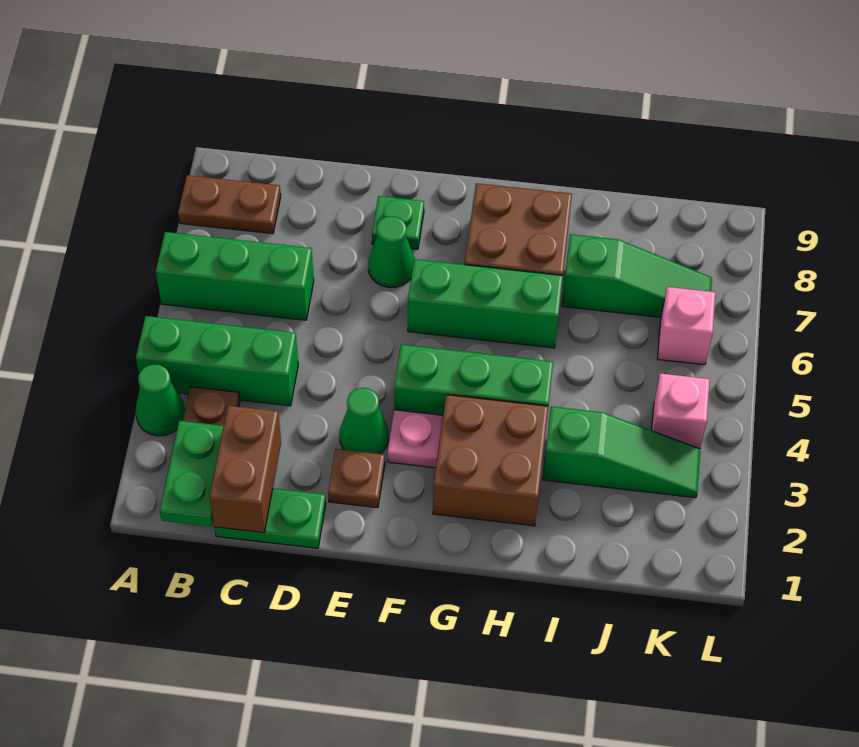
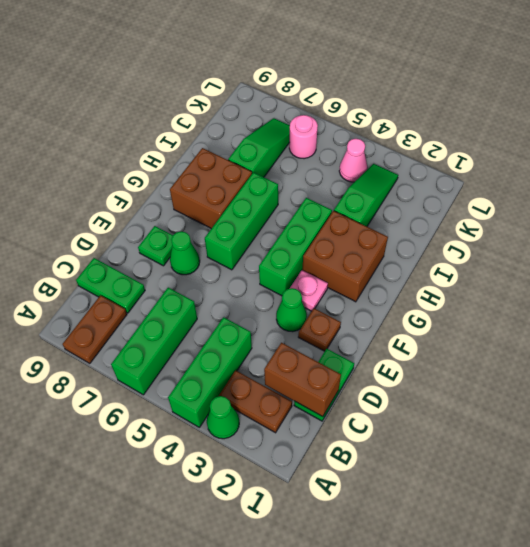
green plate B1:B2 level 2 -> green plate C8:C9 level 1
pink brick K4 level 1 -> pink cone K4 level 1
pink brick K6 level 1 -> pink round brick K6 level 1

